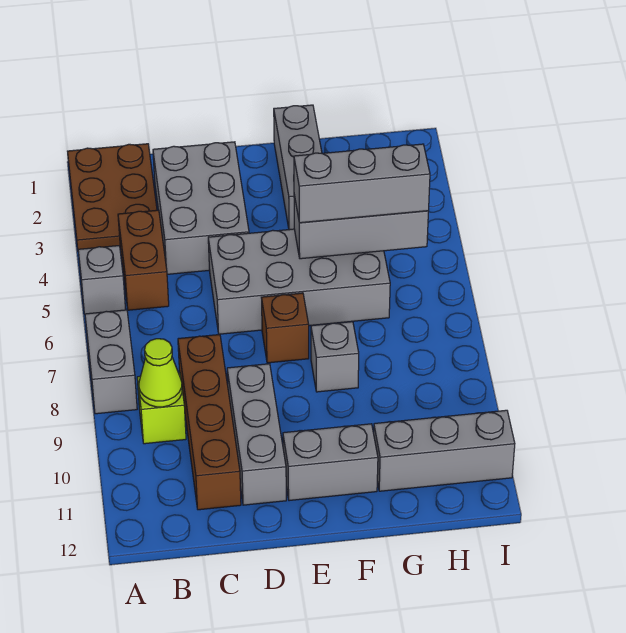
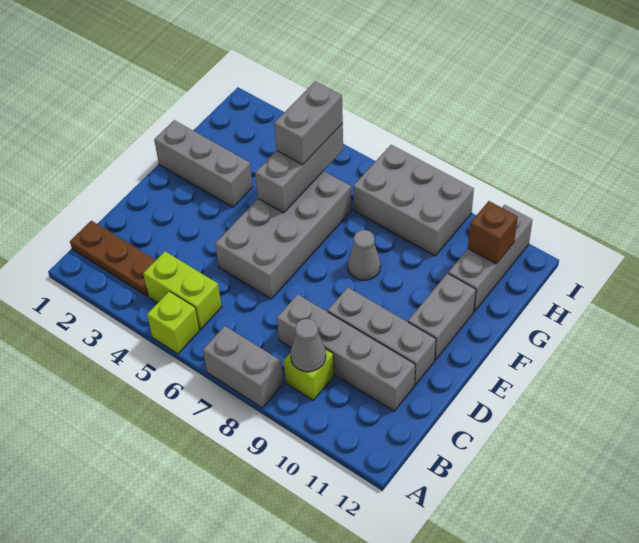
brown plate A1:B3 level 1 -> brown plate B1:B3 level 1
grey brick A5 level 1 -> lime brick A5 level 1
brown brick B4:B5 level 1 -> lime brick B4:B5 level 1
lime cone B9 level 2 -> grey cone B9 level 2
grey brick C2:D4 level 1 -> grey brick H7:I9 level 1
brown brick C8:C11 level 1 -> grey brick C8:C11 level 1
brown brick E7 level 1 -> brown brick H11 level 2
grey brick F5:H5 level 3 -> grey brick G5:H5 level 3
grey brick F8 level 1 -> grey cone F8 level 1

